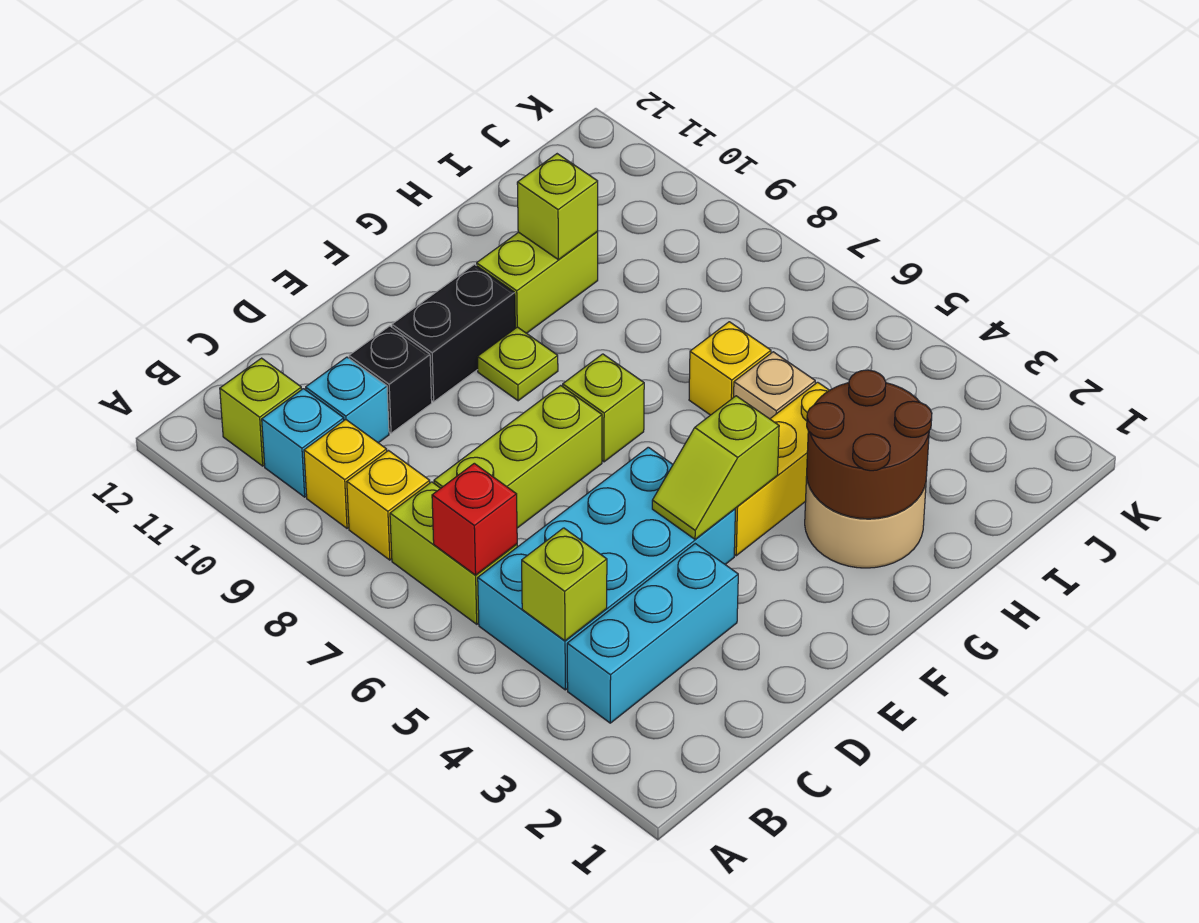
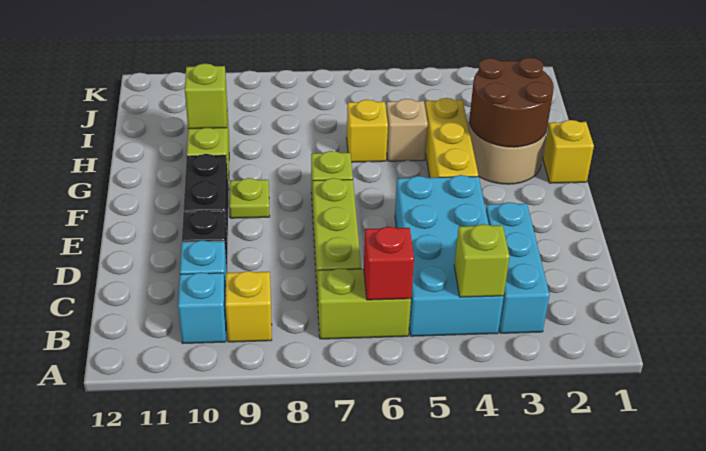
yellow brick B8 level 1 -> yellow brick G1 level 1
lime brick B11 level 1 -> none
lime slope E4:F4 level 2 top F -> none

